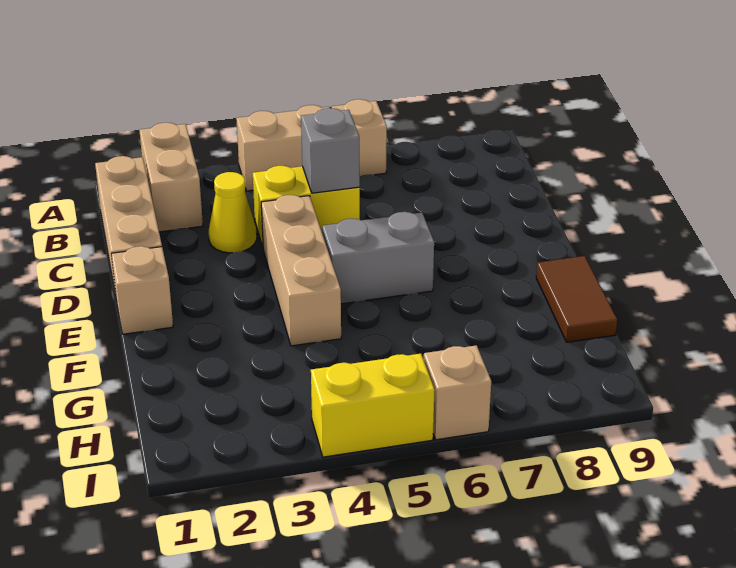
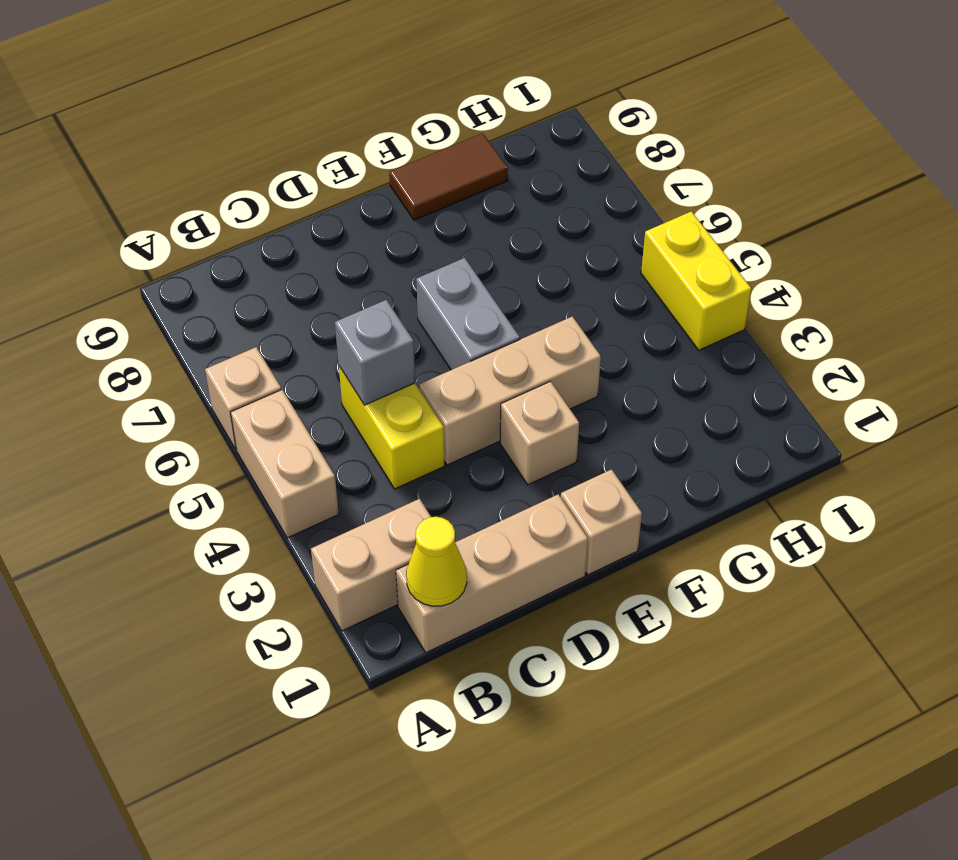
yellow cone C3 level 1 -> yellow cone B1 level 2
tan brick I6 level 1 -> tan brick E3 level 1

